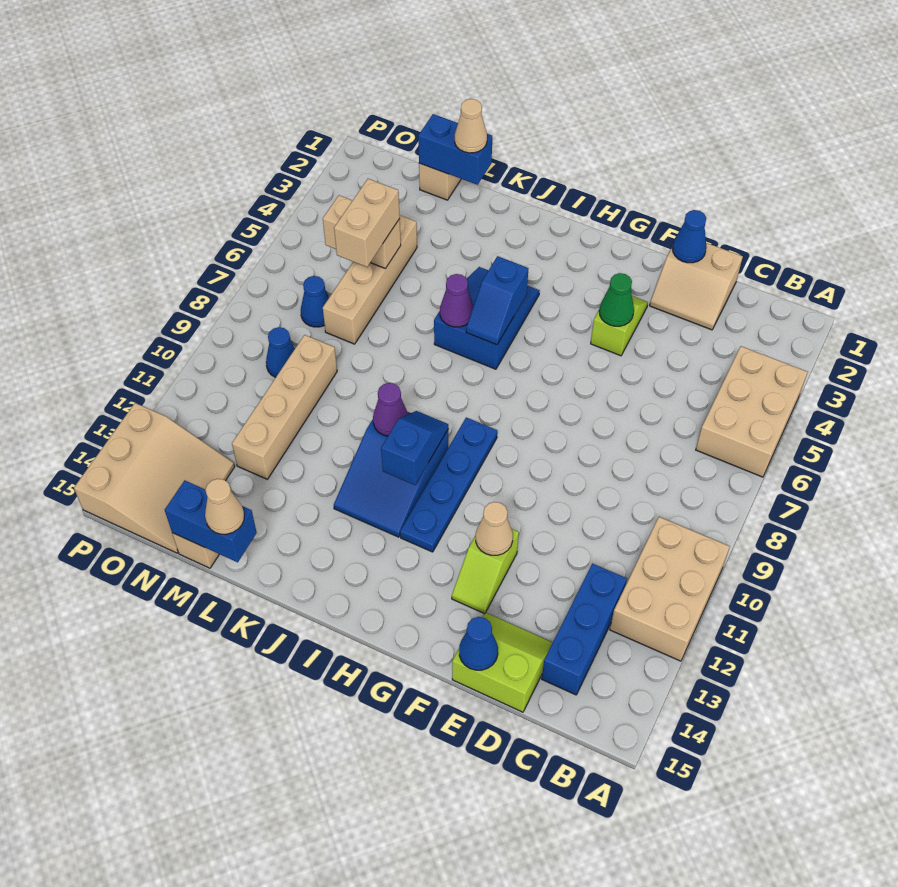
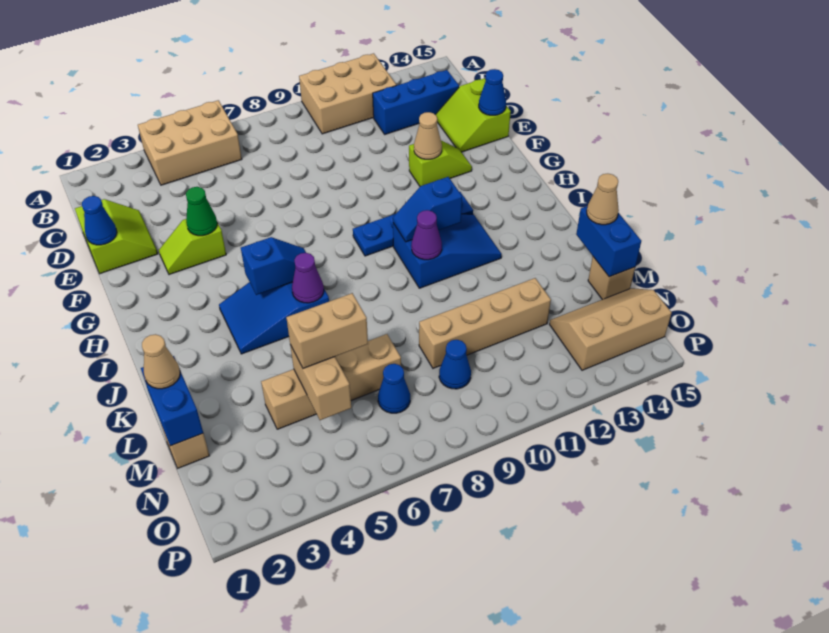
tan slope D1:E2 level 1 top 1 -> lime slope D1:E2 level 1 top 1
tan slope N13:P15 level 1 top P -> tan slope N13:O15 level 1 top O

